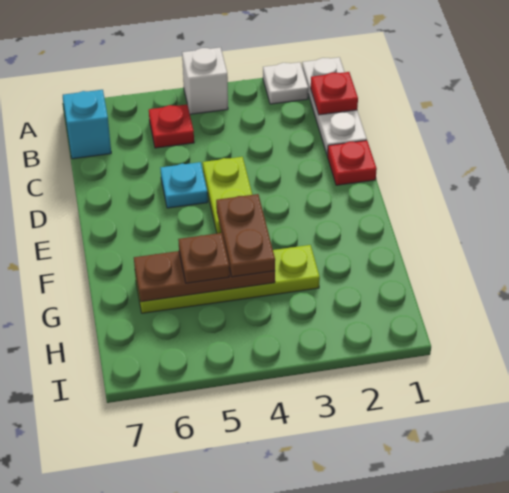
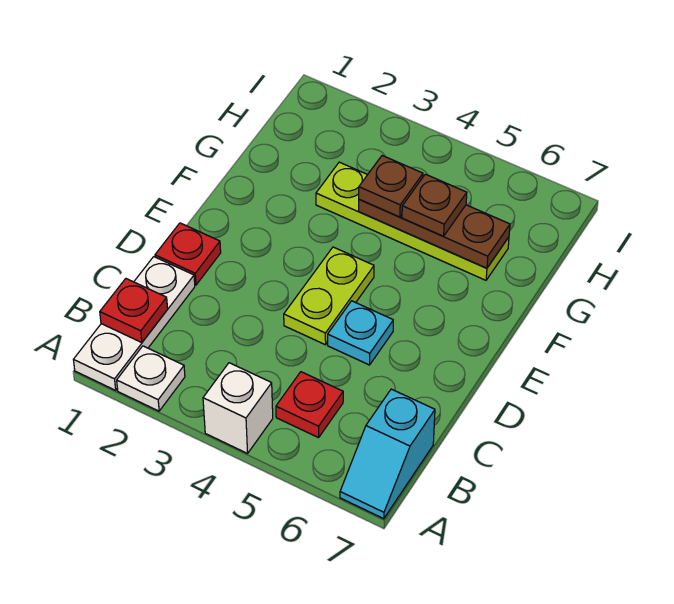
brown plate F4:G4 level 3 -> brown plate G4 level 3

